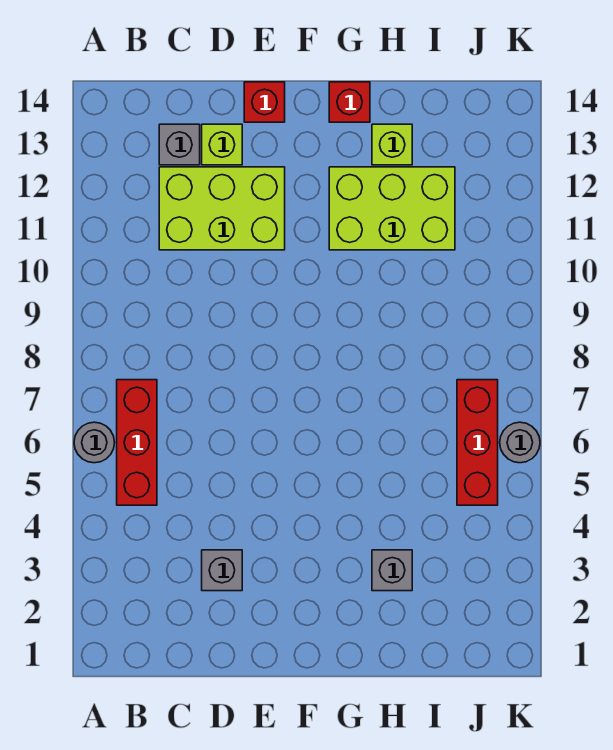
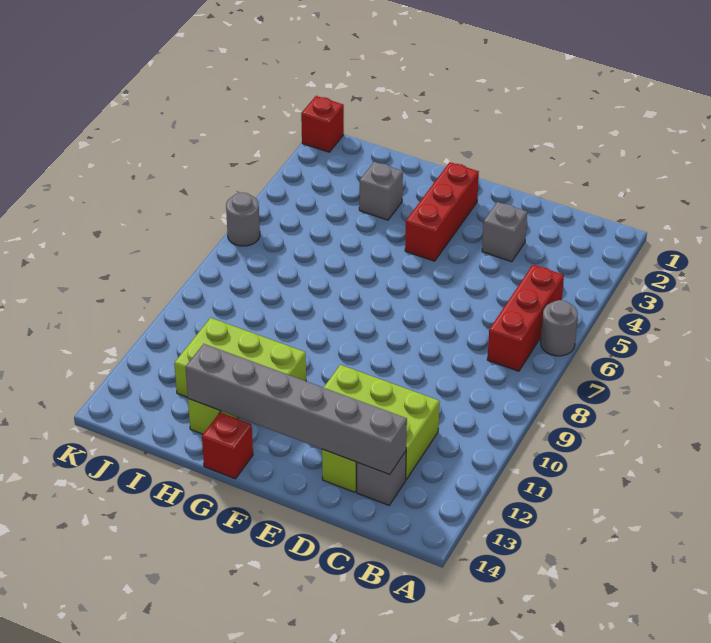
none -> grey brick C13:H13 level 2
red brick E14 level 1 -> red brick K1 level 1
red brick J5:J7 level 1 -> red brick F2:F4 level 1

